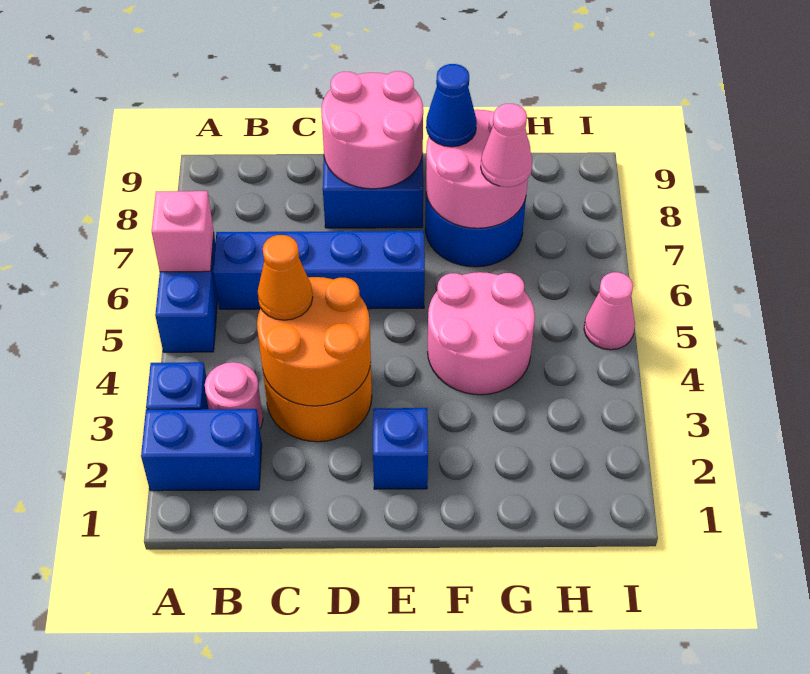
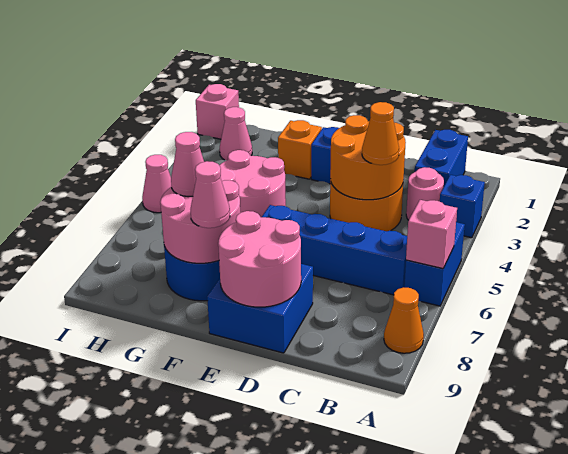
blue brick A2:B2 level 1 -> blue brick B1:B2 level 1
none -> orange cone A8 level 1
none -> orange brick F2 level 1
blue cone F8 level 3 -> pink cone F8 level 3
none -> pink cone H2 level 1
none -> pink brick I1 level 1

